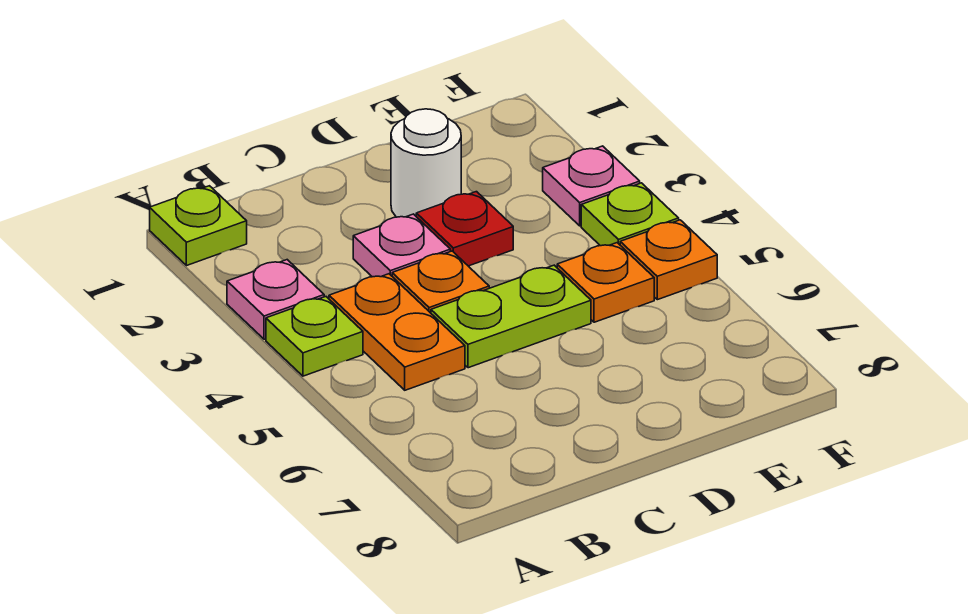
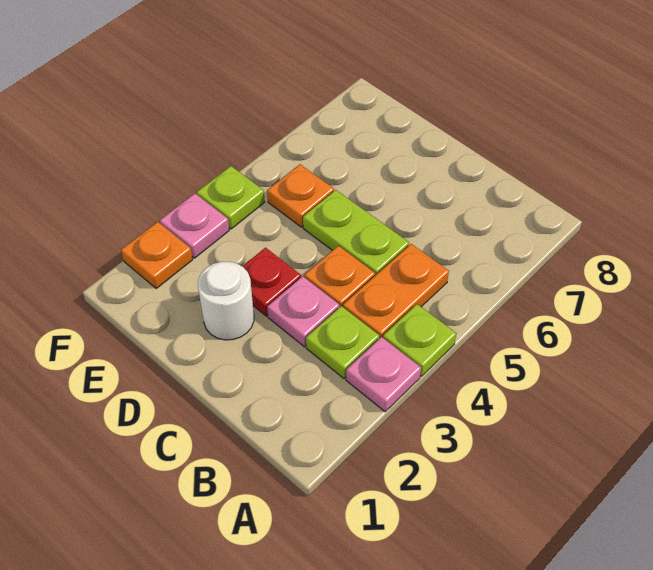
lime plate A1 level 1 -> lime plate B3 level 1
orange plate F5 level 1 -> orange plate F2 level 1

